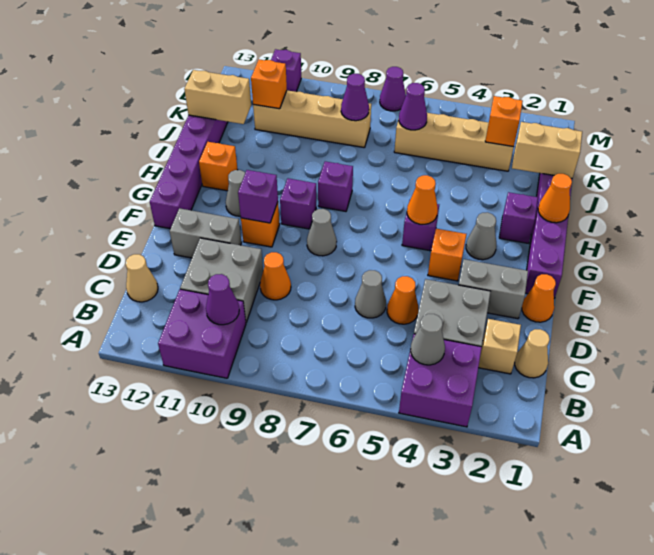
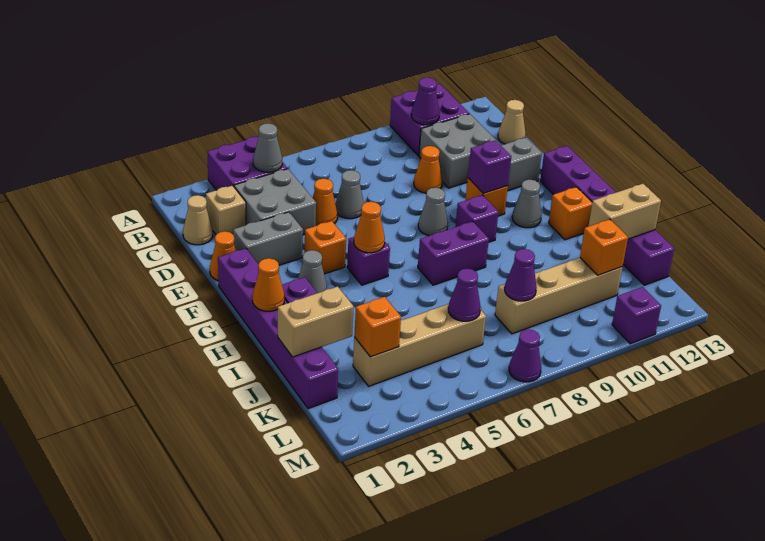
purple brick H8 level 1 -> purple brick H7:H8 level 1

